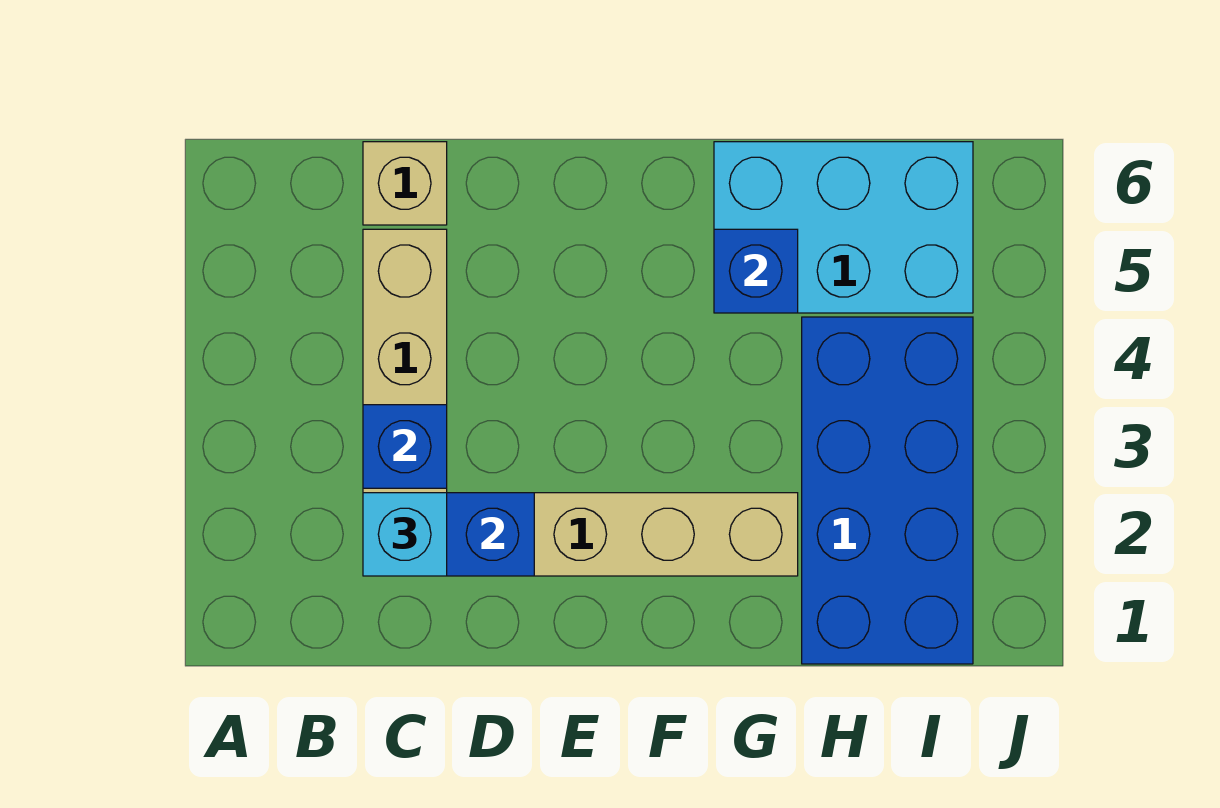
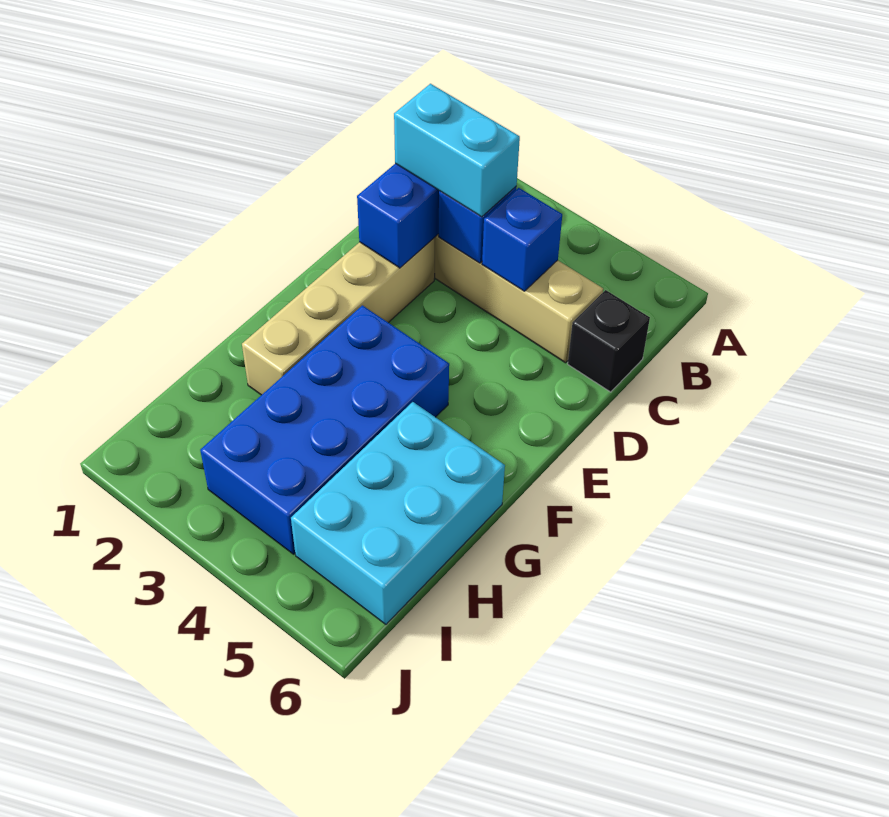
cyan brick C2 level 3 -> cyan brick C2:C3 level 3
tan brick C6 level 1 -> black brick C6 level 1
blue brick G5 level 2 -> blue brick C4 level 2
blue brick H1:I4 level 1 -> blue brick F3:I4 level 1

